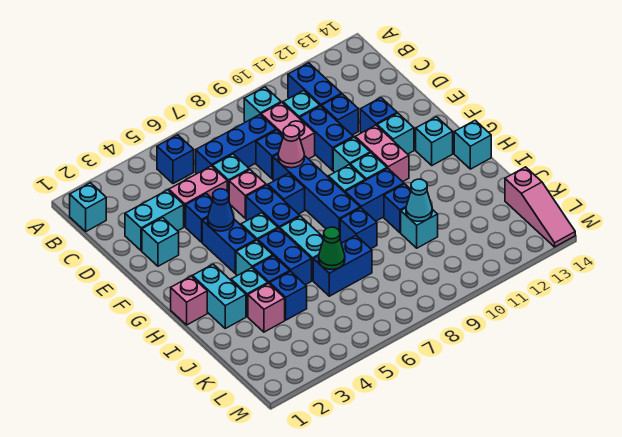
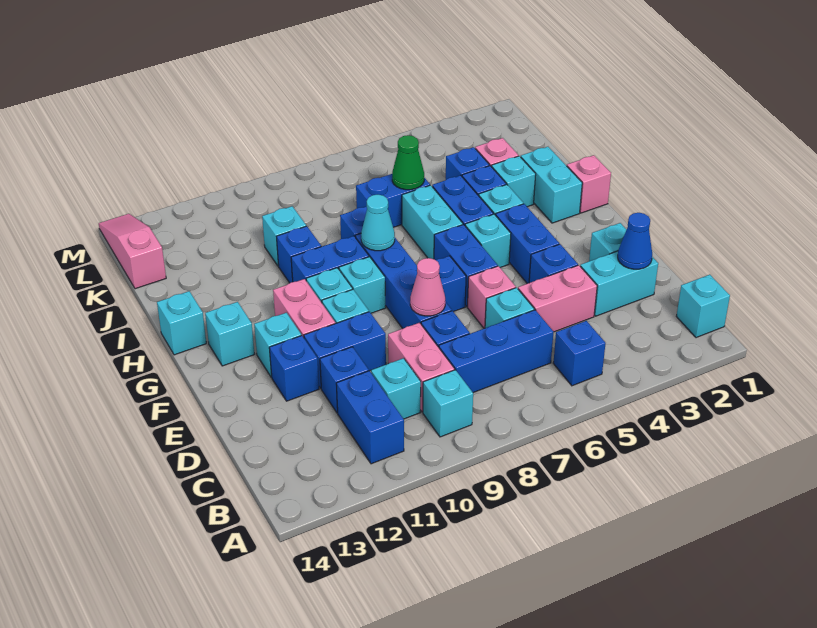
blue brick D10:E10 level 1 -> blue brick E10:E11 level 1
blue cone F4 level 2 -> blue cone D2 level 2
cyan cone J10 level 2 -> cyan cone H8 level 2

